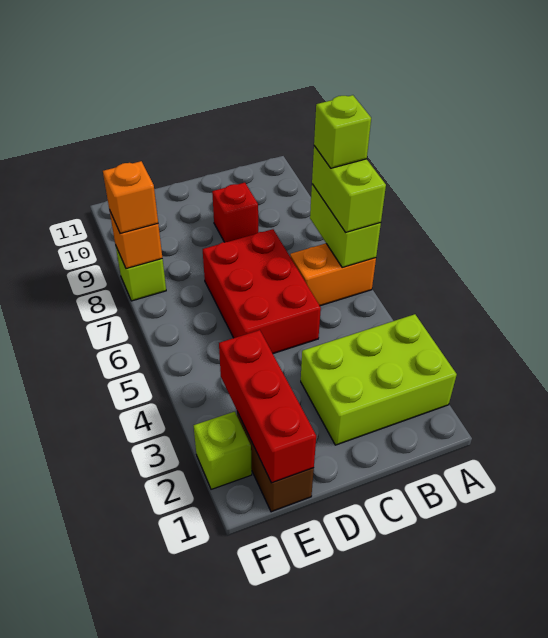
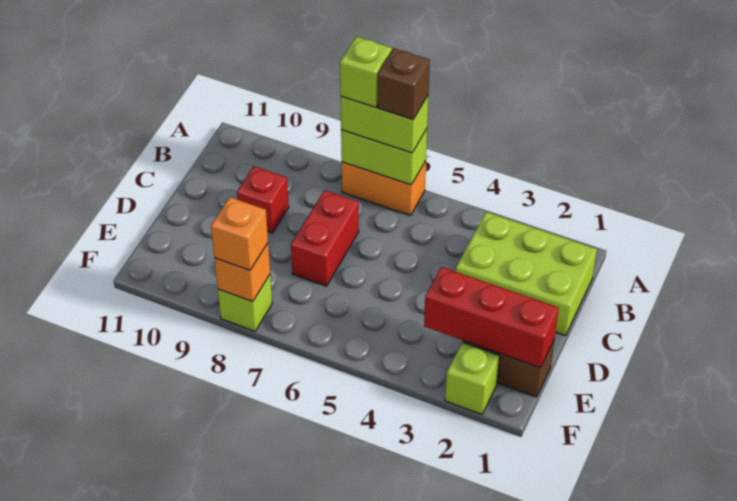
lime brick A2:C3 level 1 -> lime brick B1:C3 level 1
orange brick A6:B6 level 1 -> orange brick A6:A7 level 1
none -> brown brick A6 level 4
red brick C5:D7 level 1 -> red brick C7:D7 level 1

